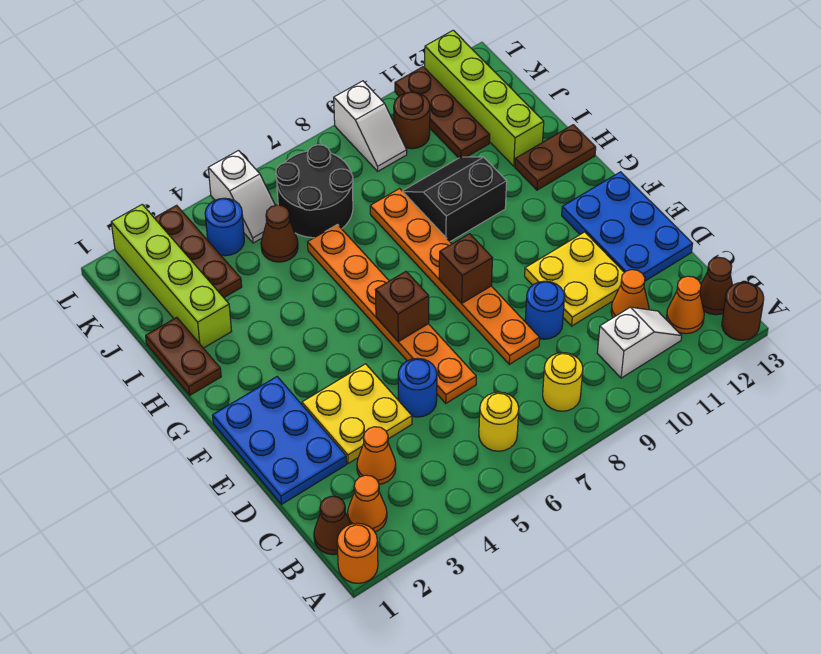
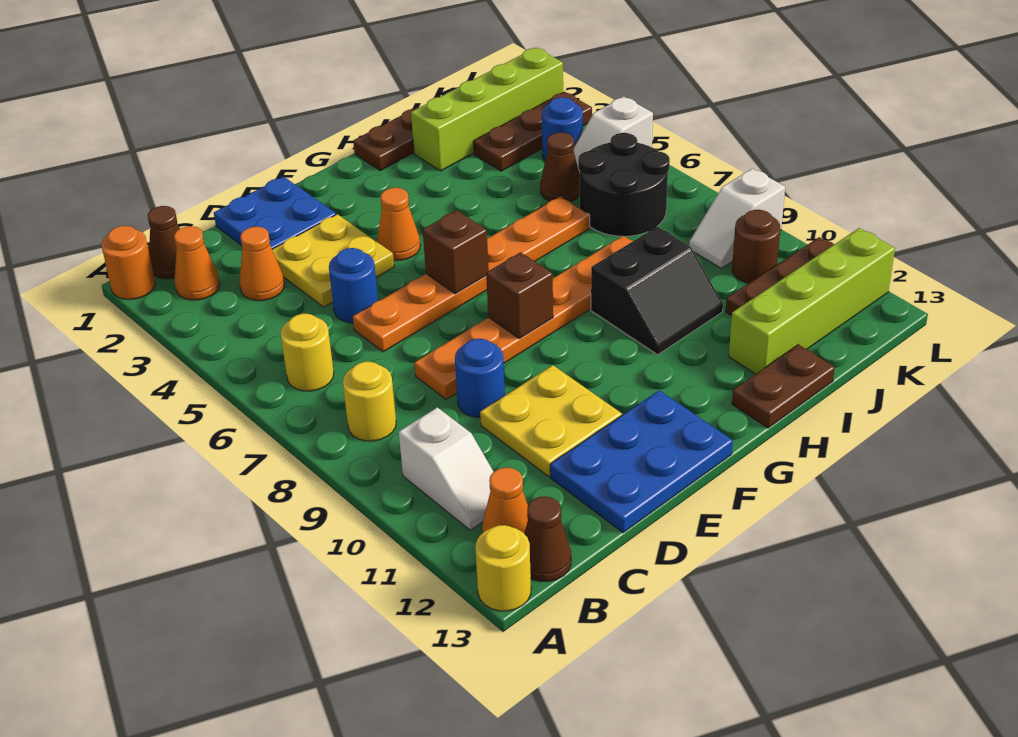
brown round brick A13 level 1 -> yellow round brick A13 level 1
orange cone C11 level 1 -> orange cone F4 level 1
blue plate D1:F2 level 1 -> blue plate D1:E2 level 1
black slope H9:I10 level 1 top H -> black slope H9:I10 level 1 top 9
brown plate H12:H13 level 1 -> brown plate H13:I13 level 1

